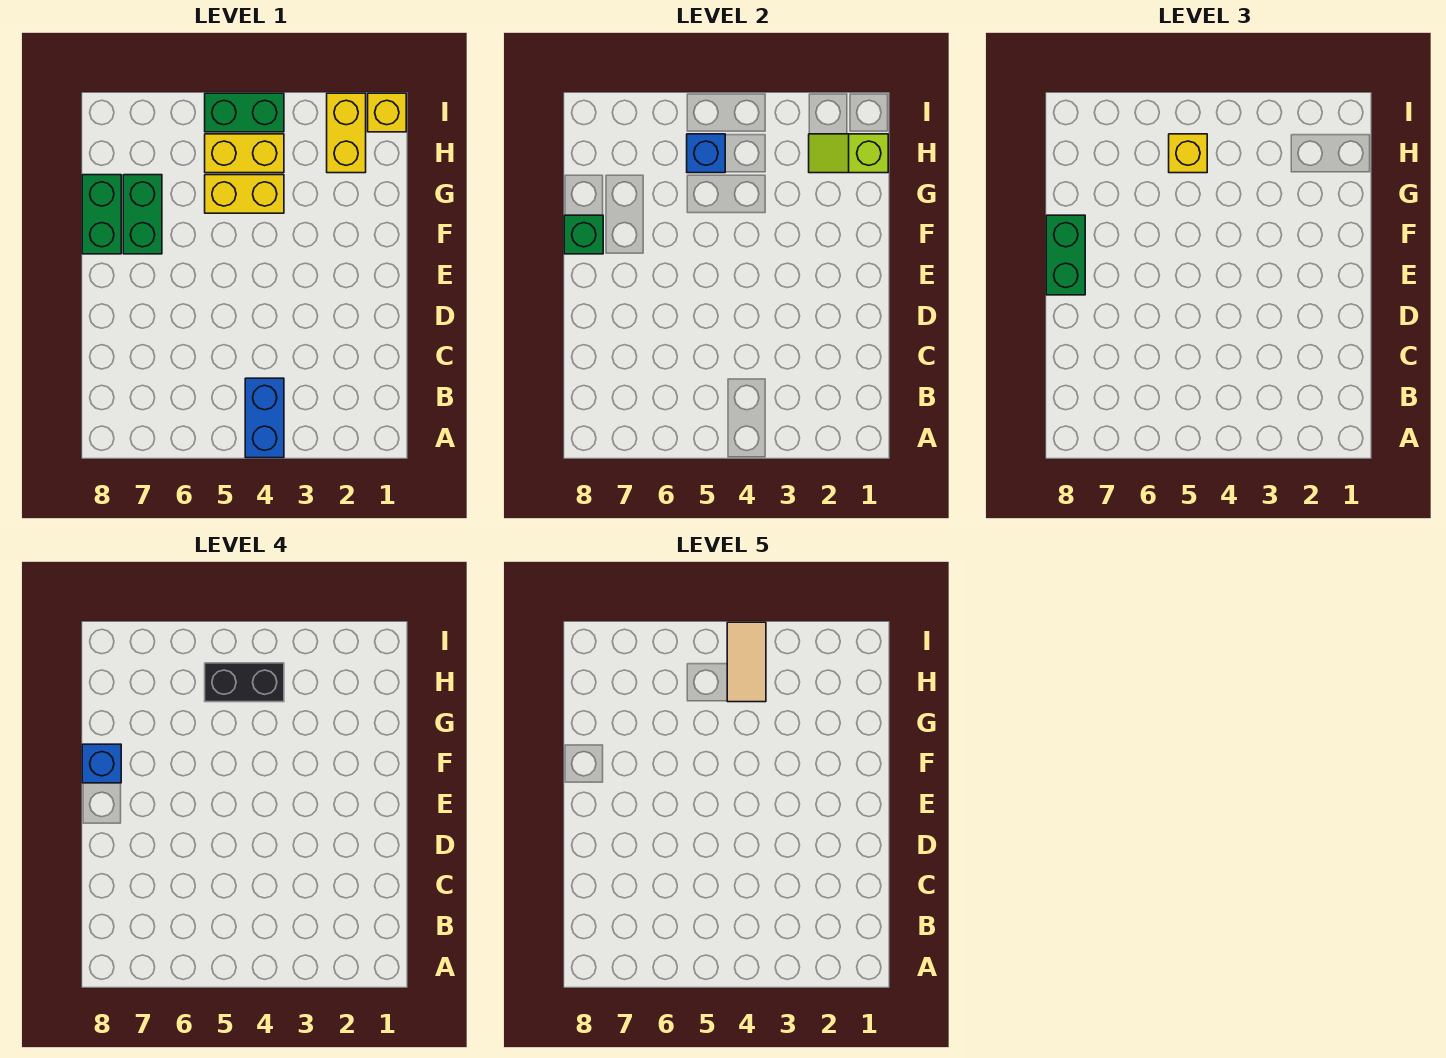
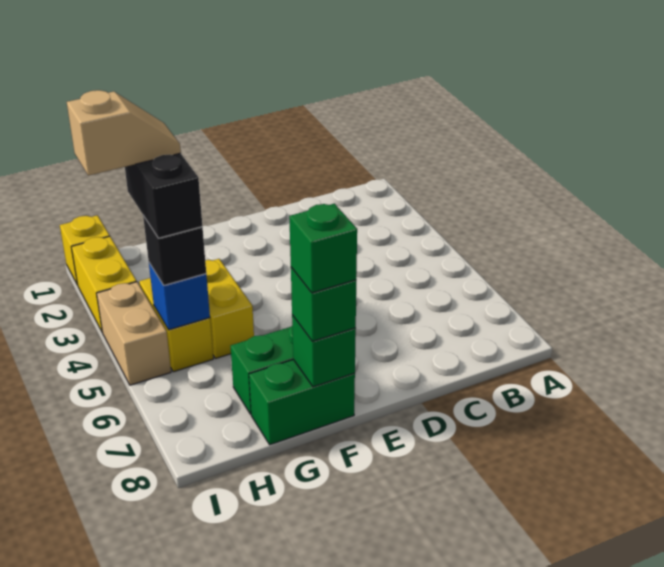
blue brick A4:B4 level 1 -> none
green brick E8:F8 level 3 -> green brick F8 level 3
blue brick F8 level 4 -> green brick F8 level 4
lime slope H1:H2 level 2 top 1 -> none
yellow brick H2:I2 level 1 -> yellow brick I2:I3 level 1
tan tile H4:I4 level 5 -> tan slope H4:I4 level 5 top I
yellow brick H5 level 3 -> black brick H5 level 3
green brick I4:I5 level 1 -> tan brick I4:I5 level 1

